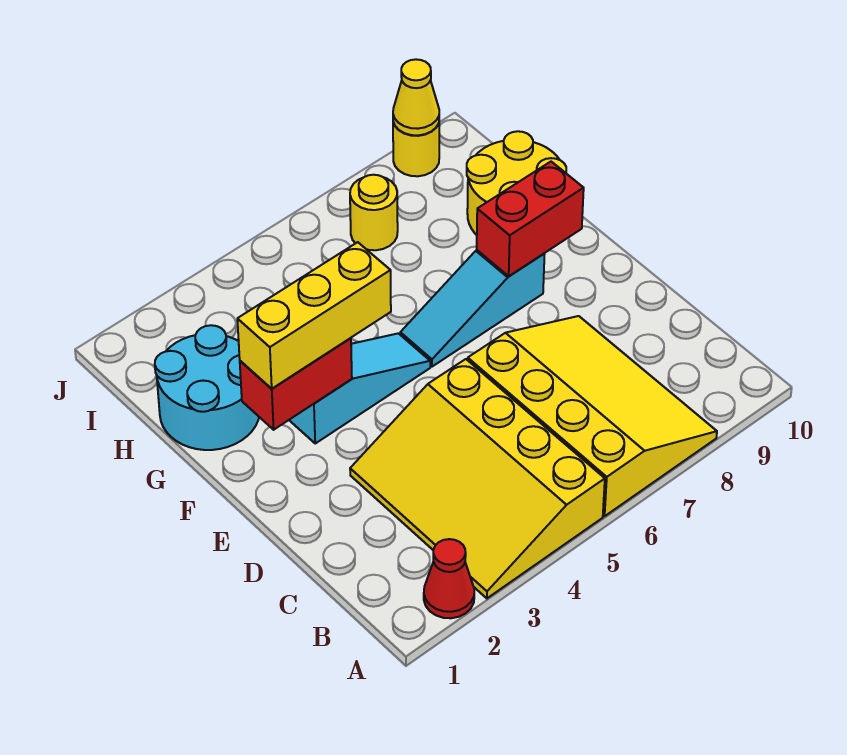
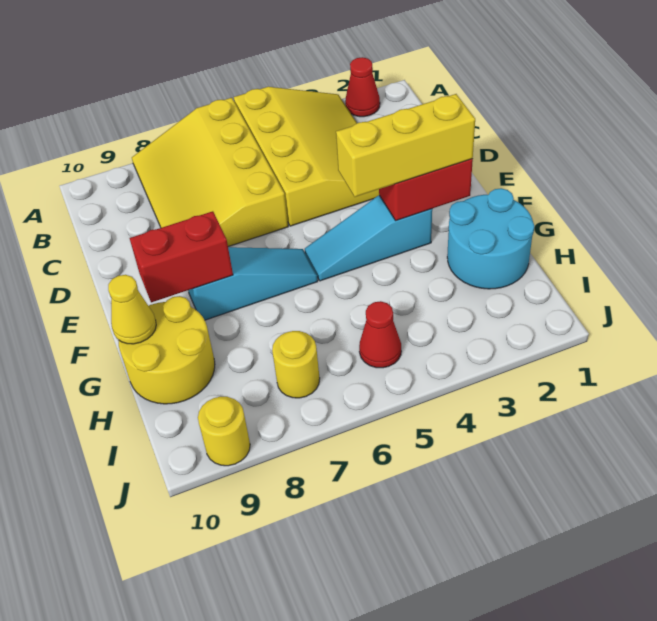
none -> red cone I5 level 1
yellow cone J9 level 2 -> yellow cone G10 level 2

